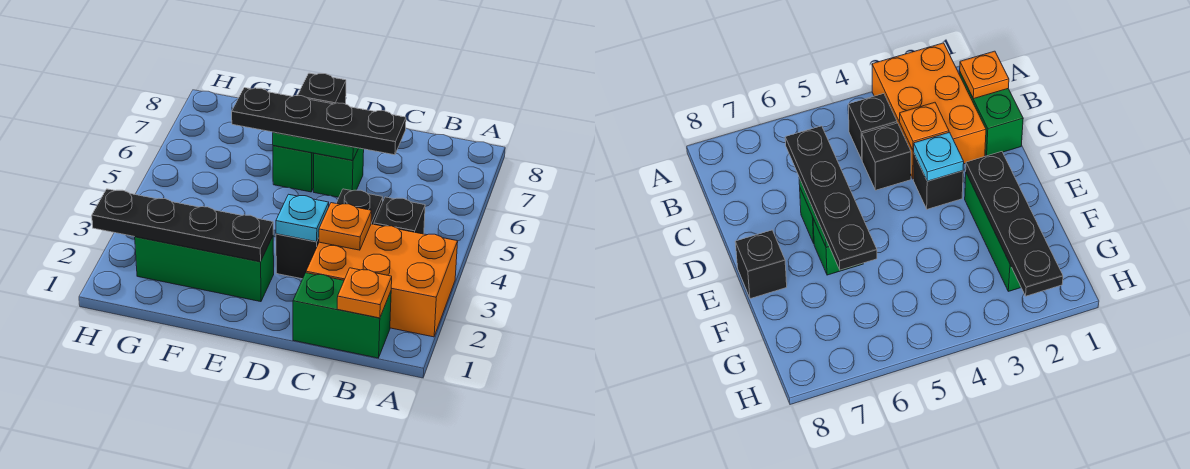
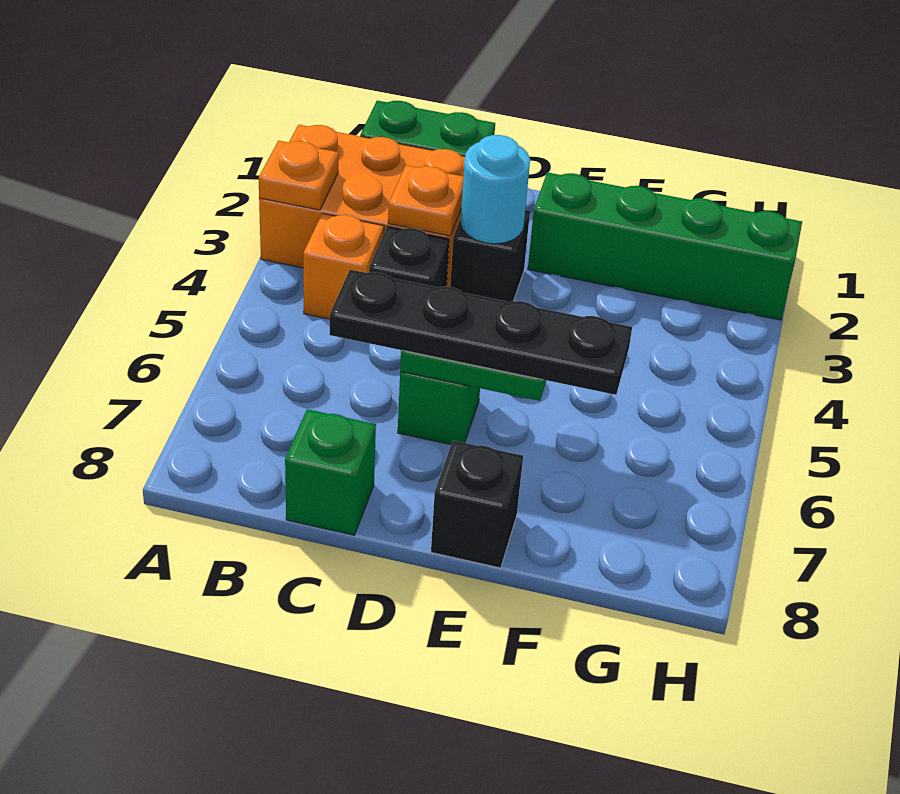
orange plate B1 level 2 -> orange plate A3 level 2
black brick B4 level 1 -> orange brick B4 level 1
cyan plate D3 level 2 -> cyan round brick D3 level 2
green brick E2:G2 level 1 -> green brick E2:H2 level 1
black plate E2:H2 level 2 -> none
green brick E6 level 1 -> green brick C8 level 1

